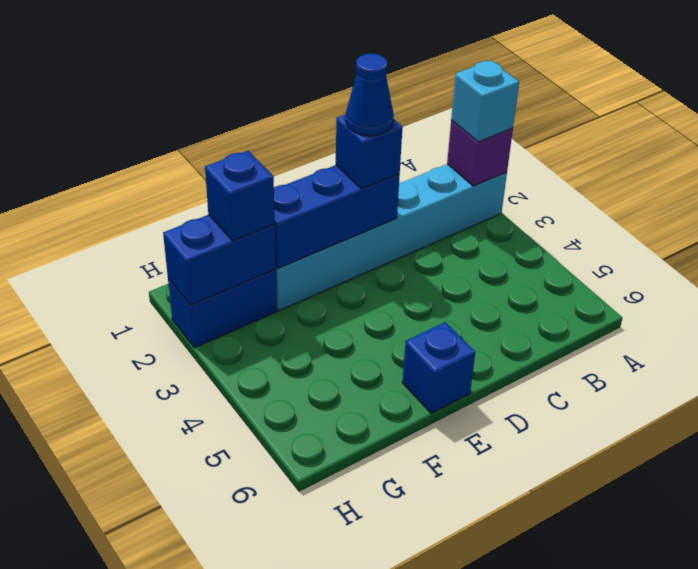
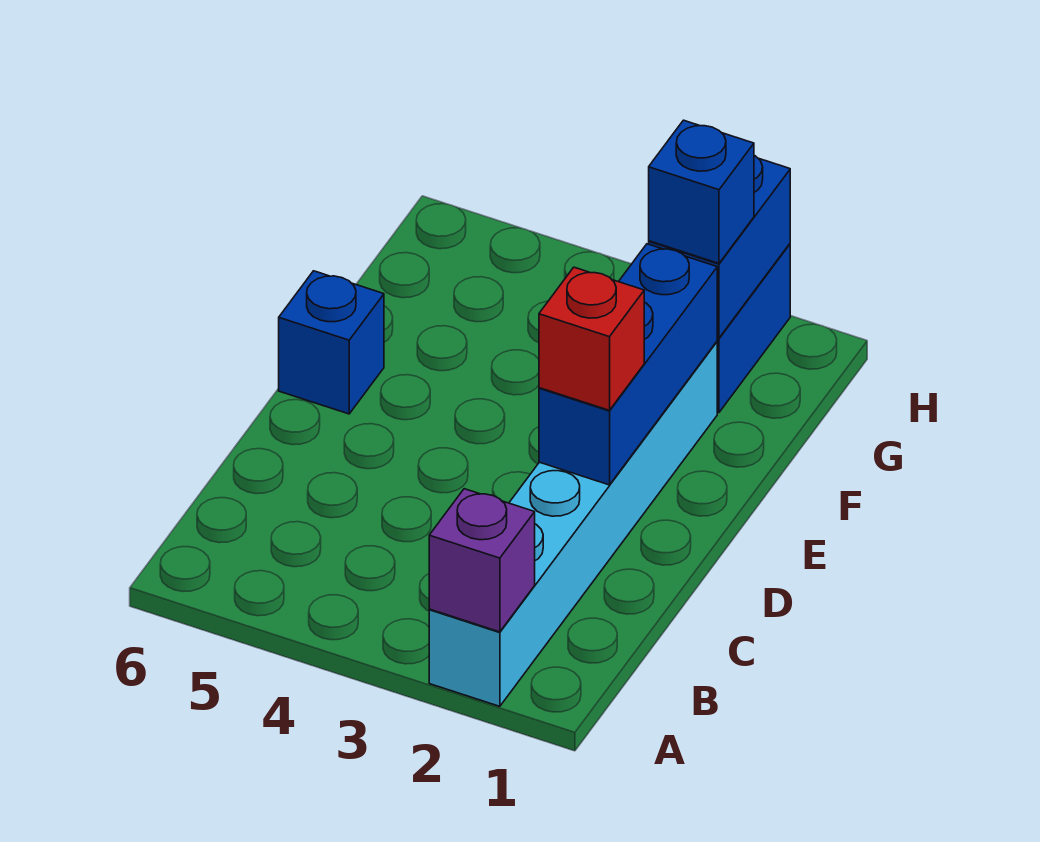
cyan brick A2 level 3 -> none
blue brick D2 level 3 -> red brick D2 level 3
blue cone D2 level 4 -> none

